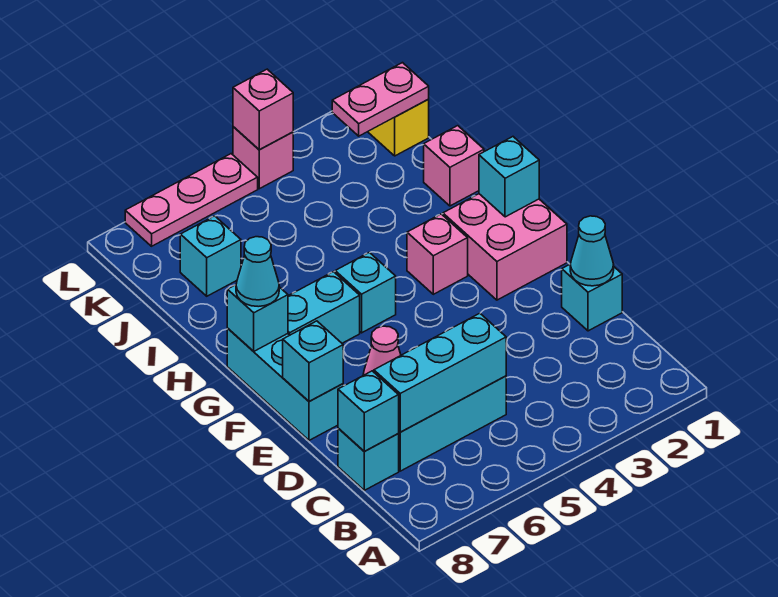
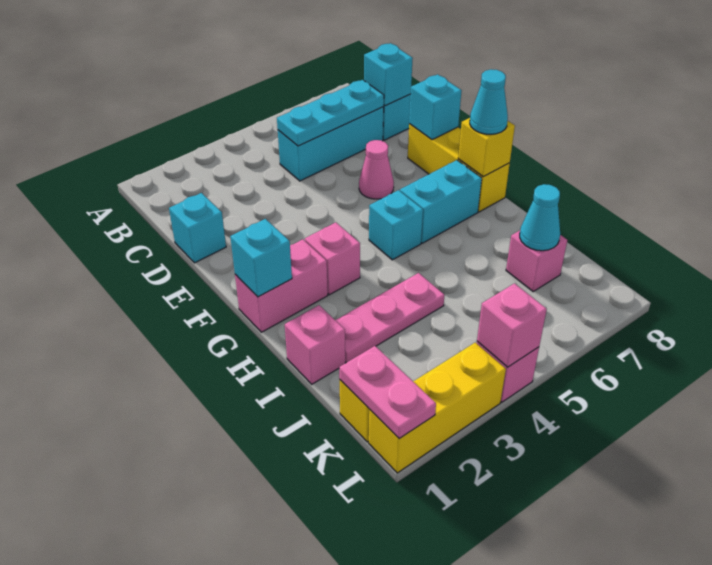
cyan brick C5:C7 level 2 -> cyan plate C5:C7 level 2
cyan cone D1 level 2 -> cyan cone J7 level 2
cyan brick E8:G8 level 1 -> yellow brick E8:G8 level 1
pink brick F1:G2 level 1 -> pink brick G1:G2 level 1
cyan brick G8 level 2 -> yellow brick G8 level 2
cyan brick J7 level 1 -> pink brick J7 level 1
pink plate K1:K2 level 2 -> pink plate K1:L1 level 2
none -> yellow brick L1:L3 level 1
pink plate L5:L7 level 1 -> pink plate I2:I4 level 1

